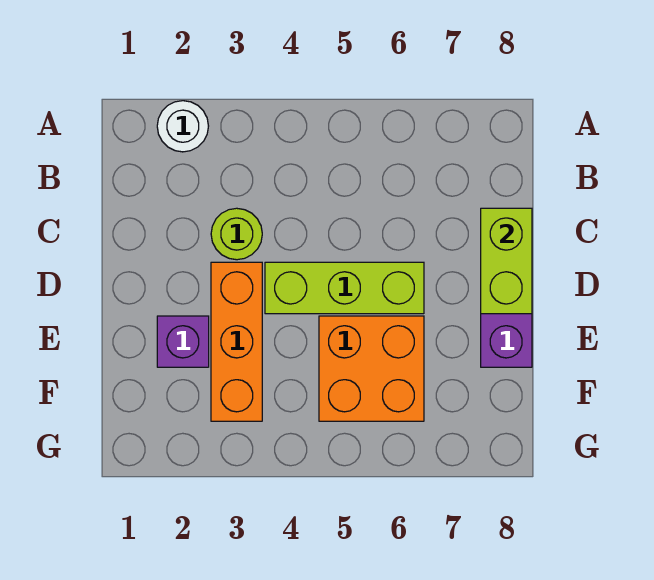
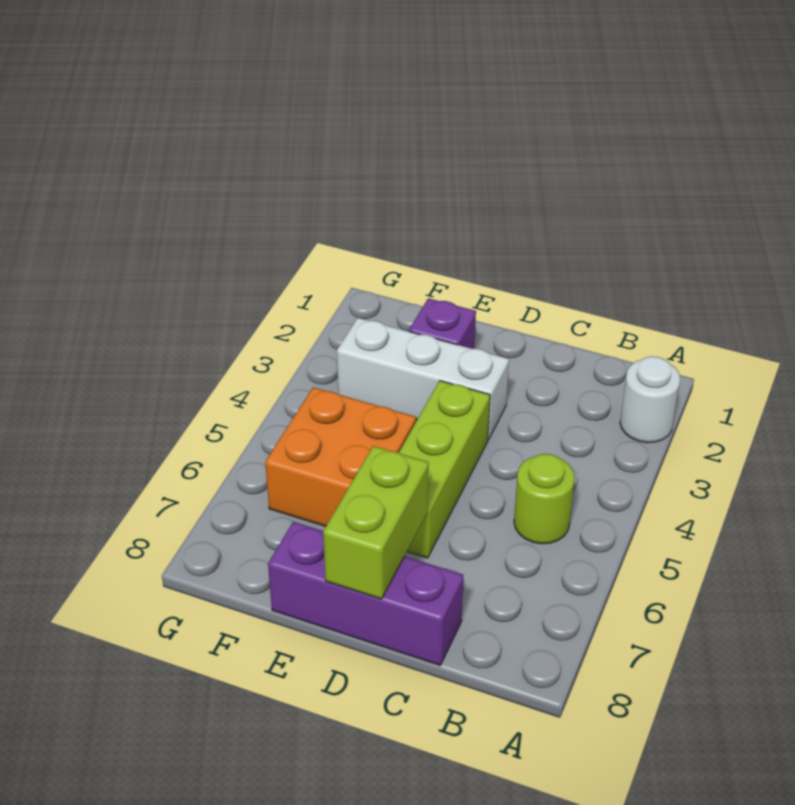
lime round brick C3 level 1 -> lime round brick B5 level 1
lime brick C8:D8 level 2 -> lime brick D7:D8 level 2
orange brick D3:F3 level 1 -> white brick D3:F3 level 1

